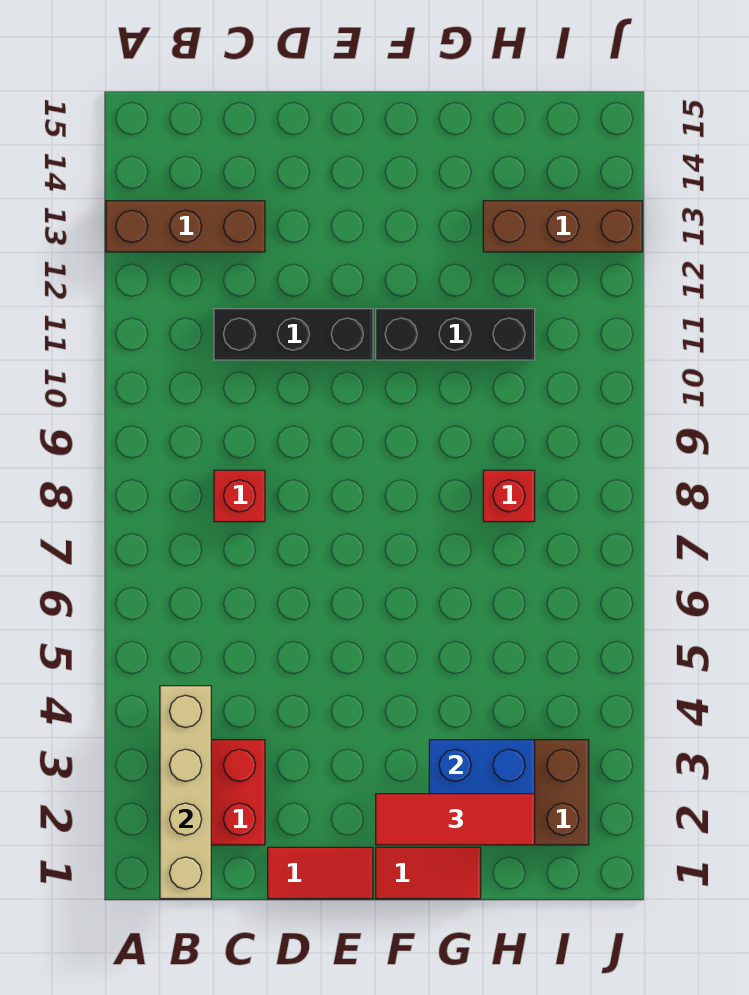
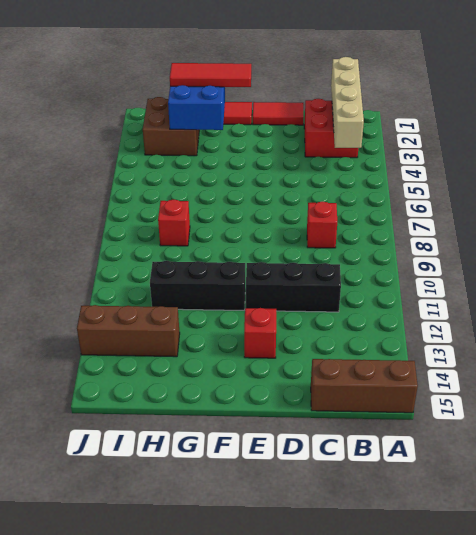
brown brick A13:C13 level 1 -> brown brick A15:C15 level 1
none -> red brick E13 level 1

